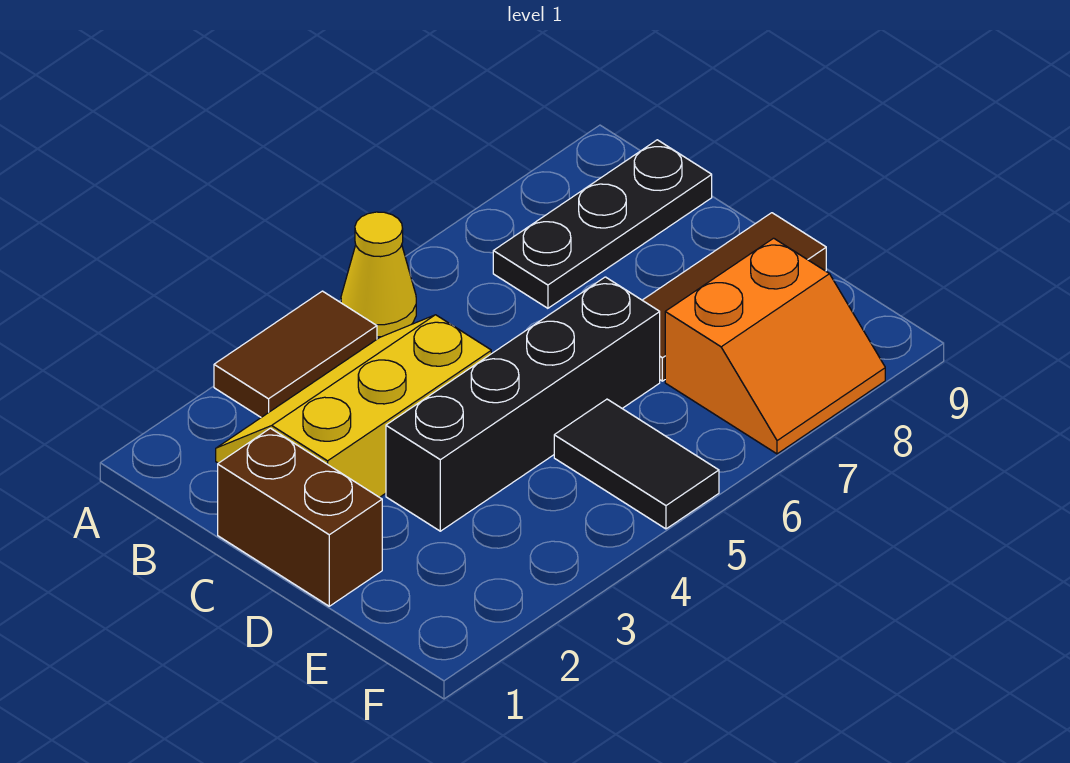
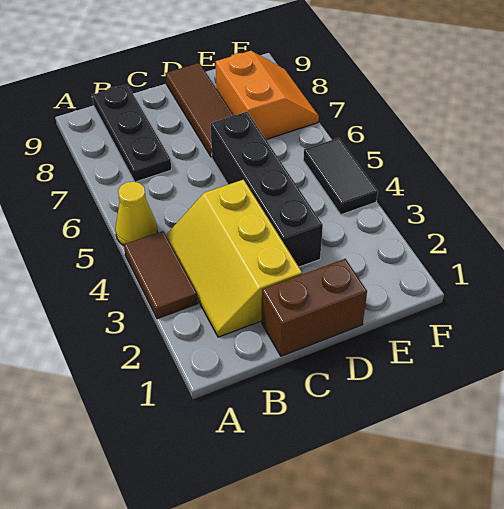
black tile E5:F5 level 1 -> black tile F4:F5 level 1

